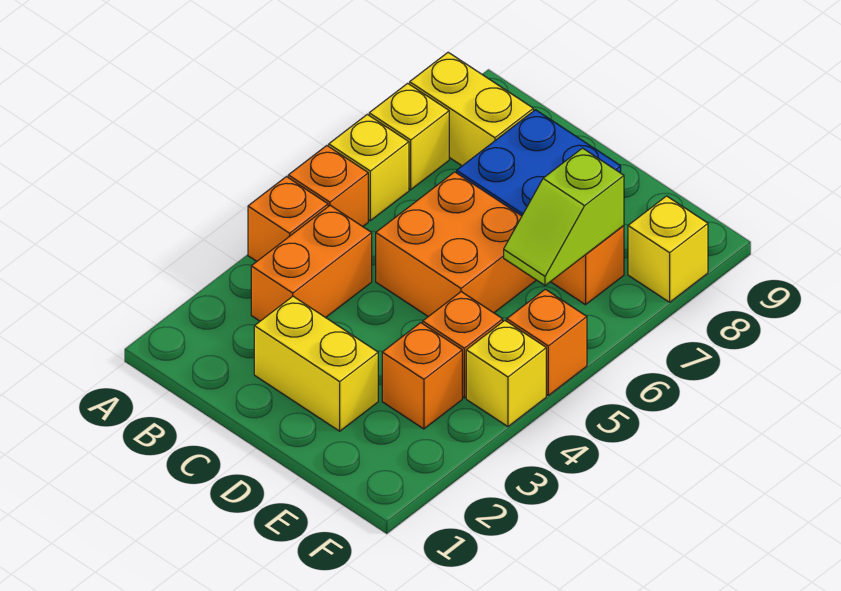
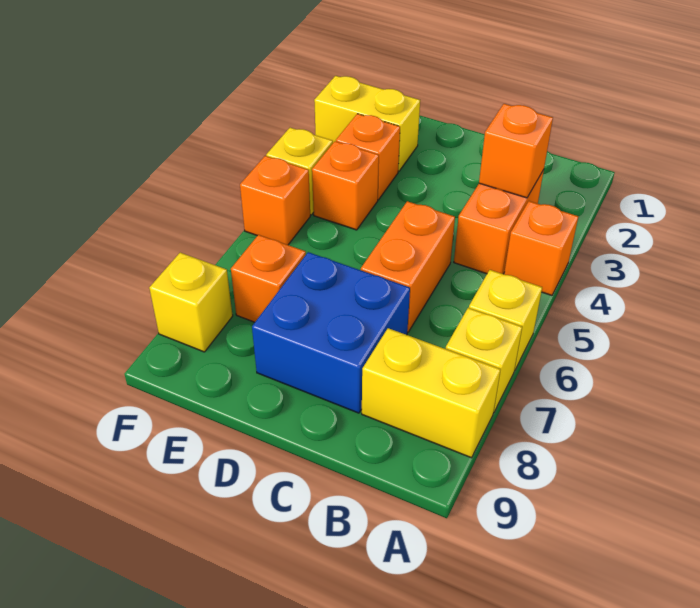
orange brick A5 level 1 -> orange brick B3 level 2
yellow brick C2:D2 level 1 -> yellow brick E2:F2 level 1
orange brick C5:D6 level 1 -> orange brick C5:C6 level 1
lime slope E6:E7 level 2 top 7 -> none

